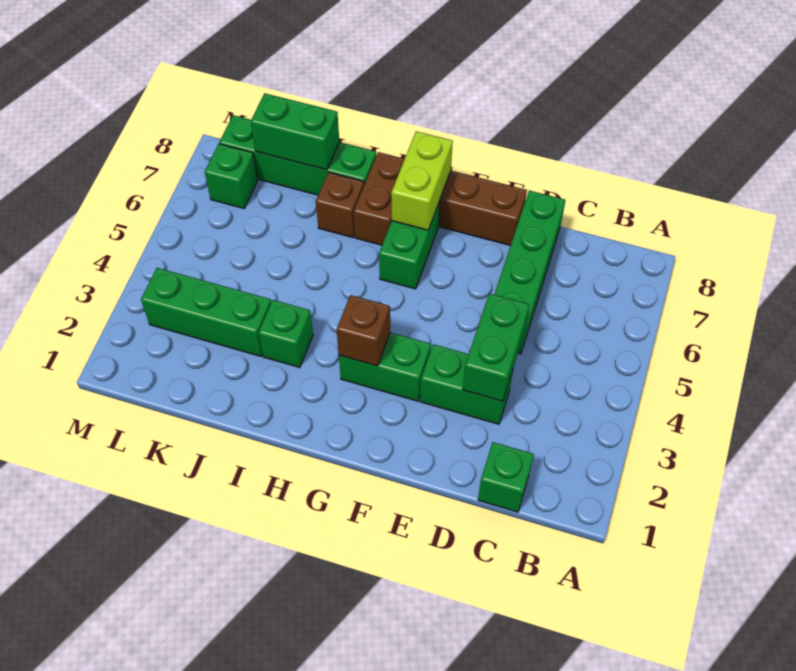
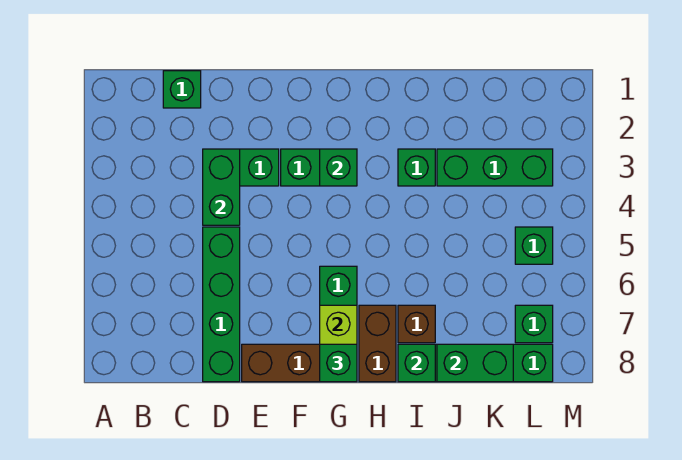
brown brick G3 level 2 -> green brick G3 level 2
none -> green brick G8 level 3
none -> green brick I8 level 2
none -> green brick L5 level 1

